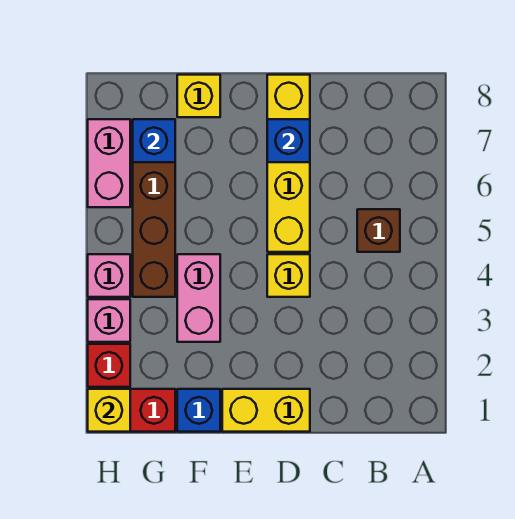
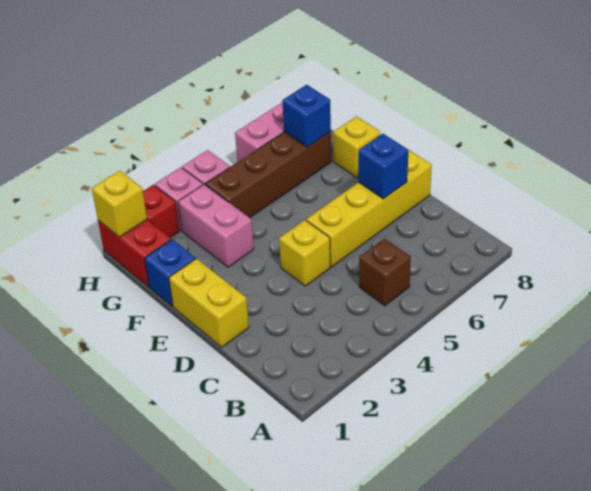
pink brick F3:F4 level 1 -> pink brick F3:G3 level 1

